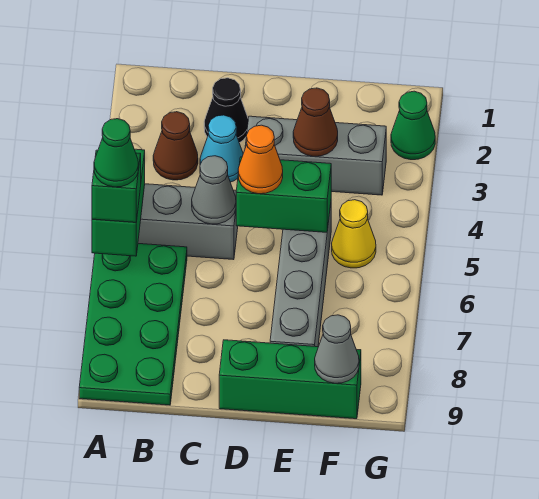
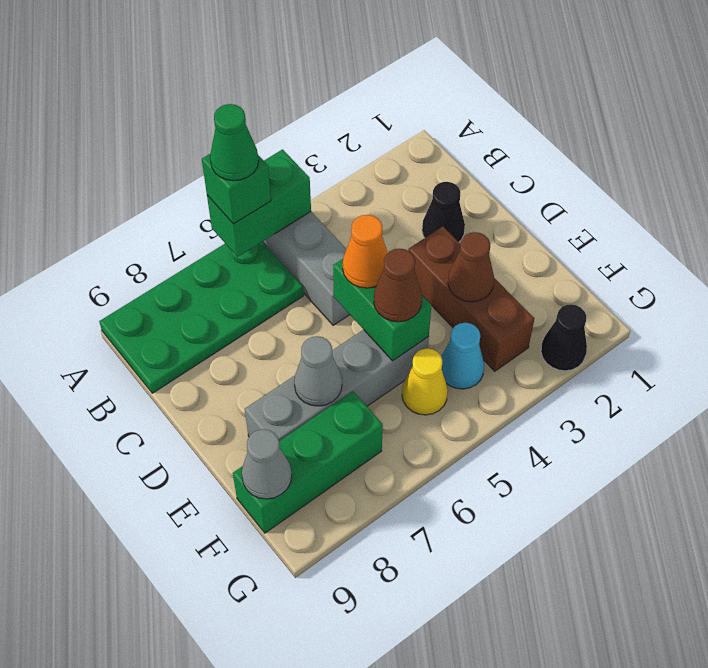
brown cone B3 level 1 -> brown cone E5 level 3
cyan cone C3 level 1 -> cyan cone F4 level 1
grey cone C5 level 2 -> grey cone E7 level 2
grey brick D3:F3 level 1 -> brown brick D3:F3 level 1
green brick D9:F9 level 1 -> green brick F7:F9 level 1
green cone G2 level 1 -> black cone G2 level 1

